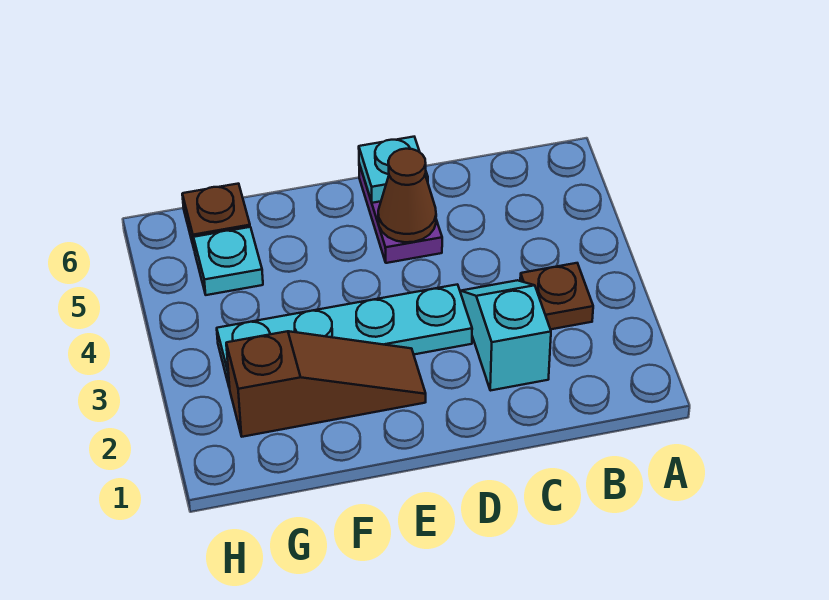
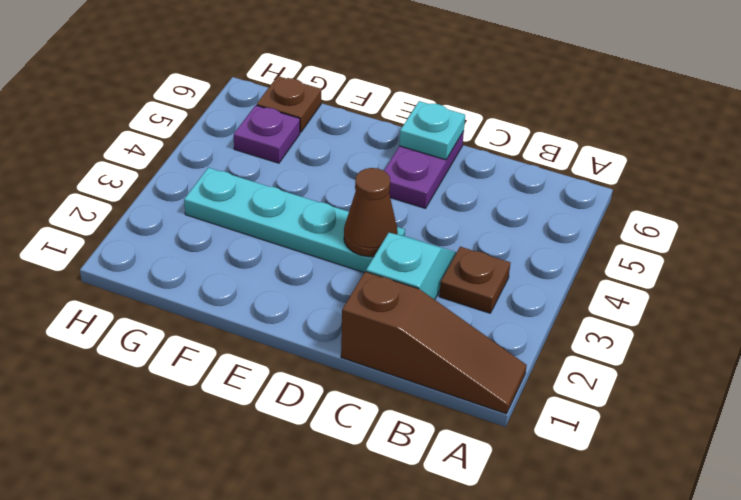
brown cone D5 level 2 -> brown cone D3 level 2
brown slope E2:G2 level 1 top G -> brown slope A1:C1 level 1 top C
cyan plate G5 level 1 -> purple plate G5 level 1

